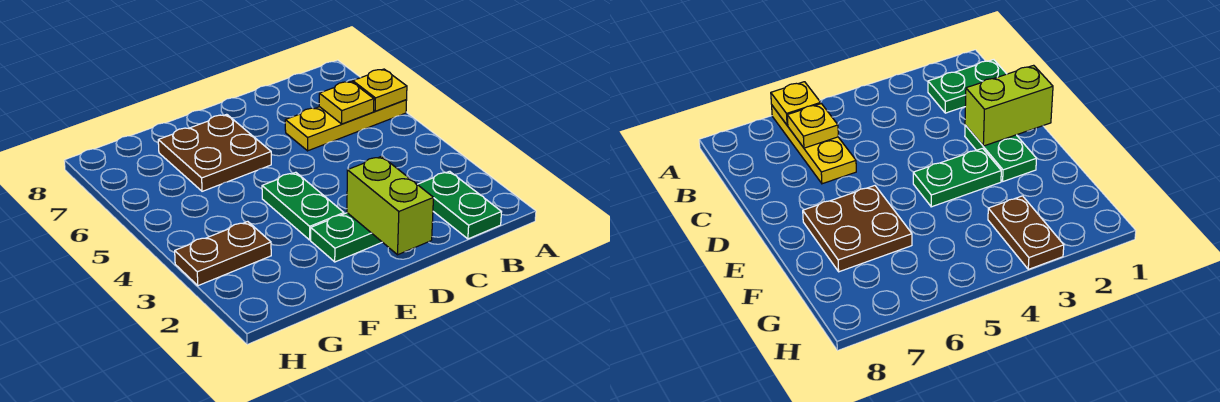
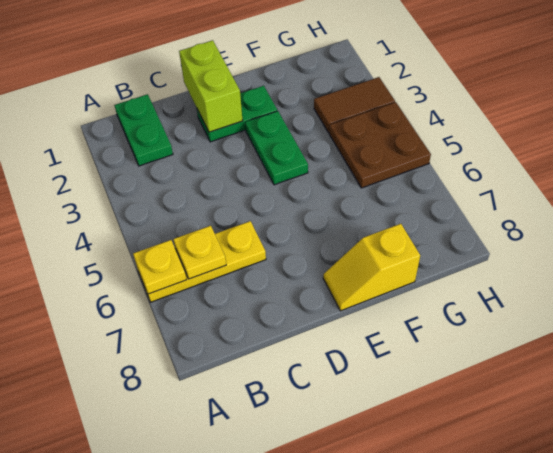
brown plate E6:F7 level 1 -> brown plate G4:H5 level 1
none -> yellow slope E8:F8 level 1 top F
brown plate G3:H3 level 1 -> brown tile G3:H3 level 1

